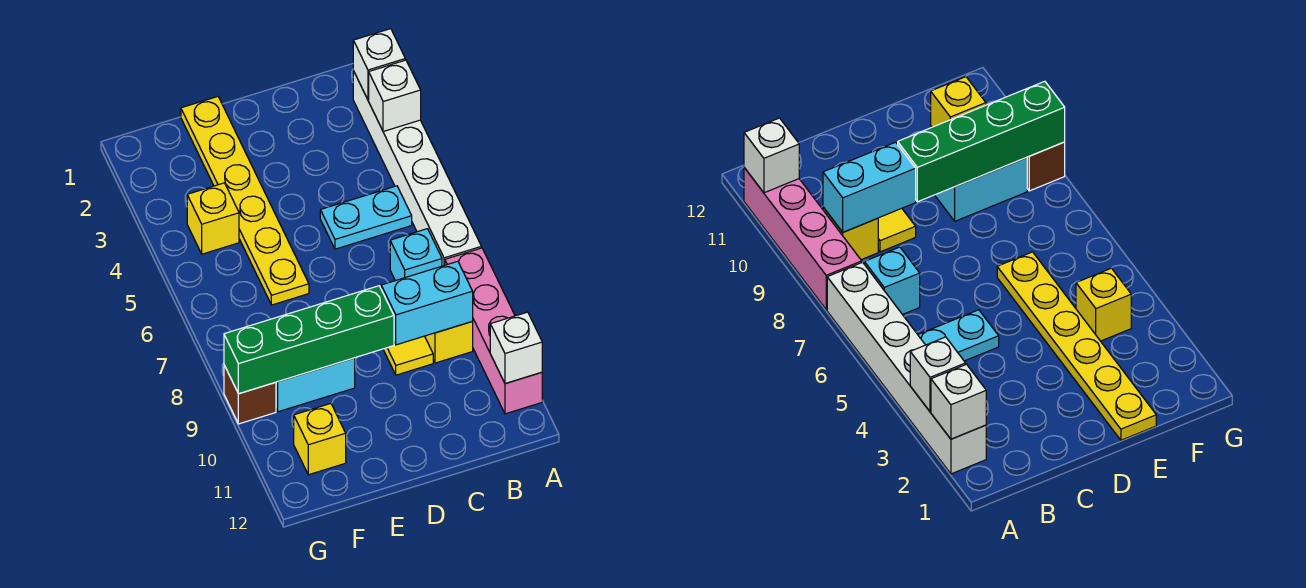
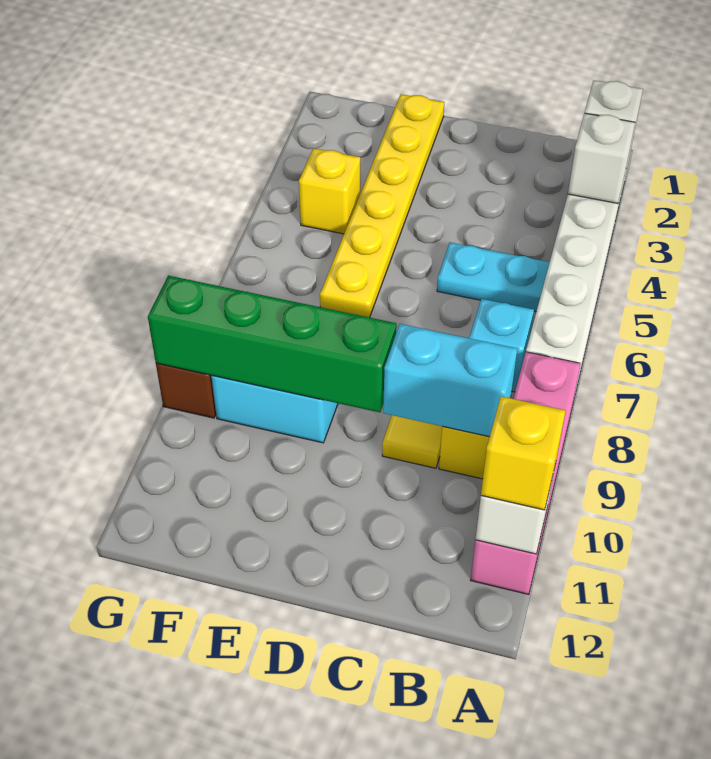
yellow brick F11 level 1 -> yellow brick A11 level 3

